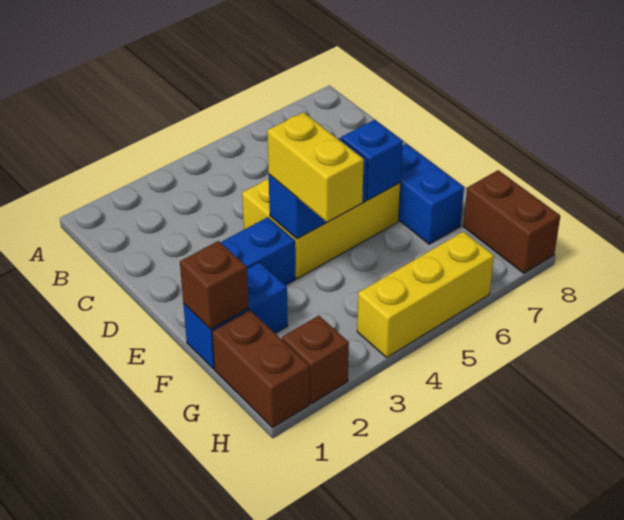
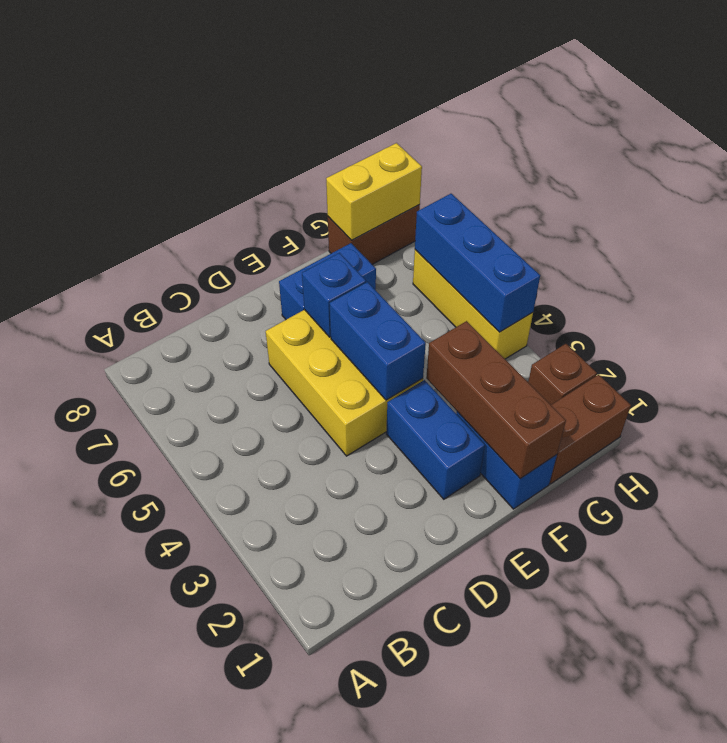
yellow brick E4:F4 level 3 -> yellow brick G8:H8 level 2
brown brick F1 level 2 -> brown brick F1:F3 level 2
none -> blue brick H4:H6 level 2

